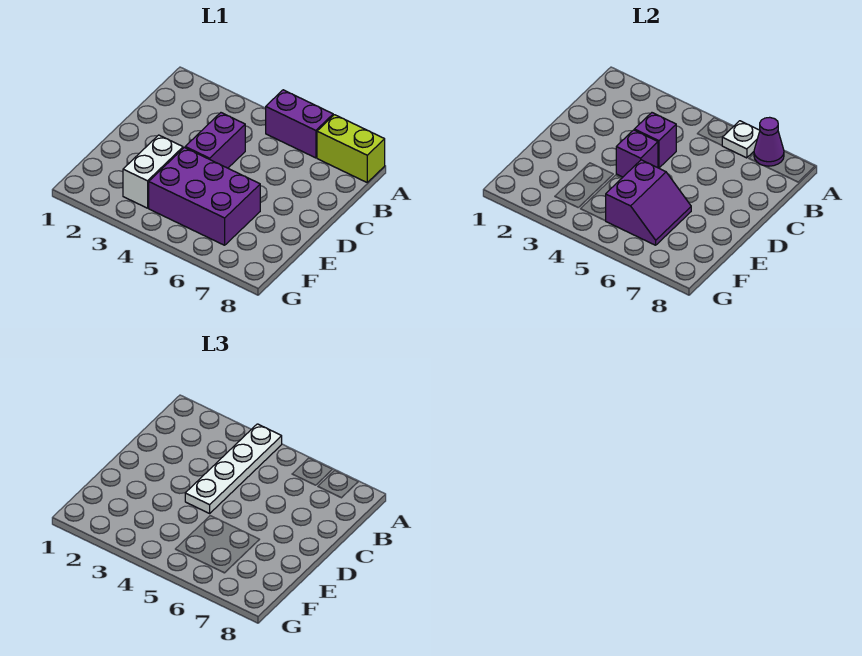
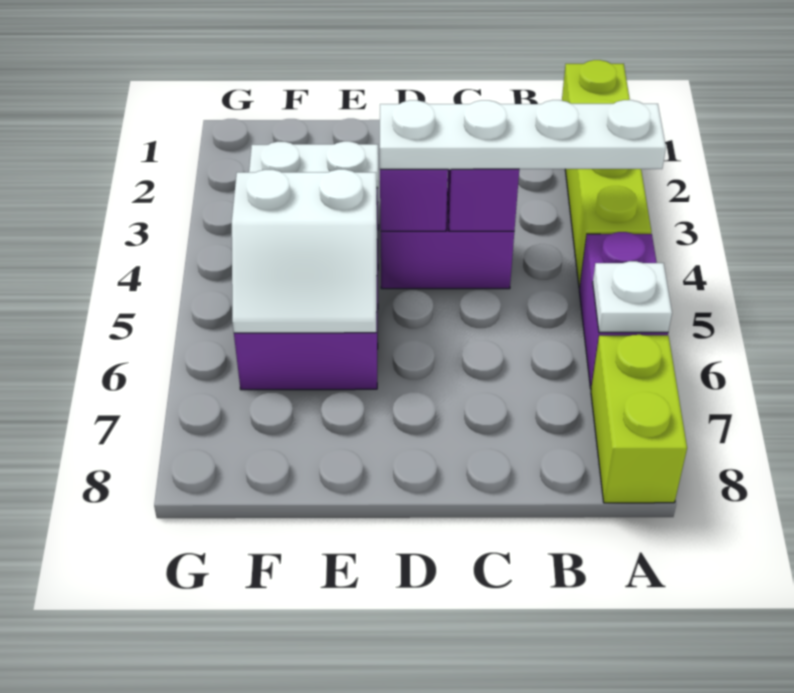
none -> lime brick A1:A4 level 1
purple cone A7 level 2 -> none
purple slope E5:F6 level 2 top 5 -> white slope E5:F6 level 2 top 5

